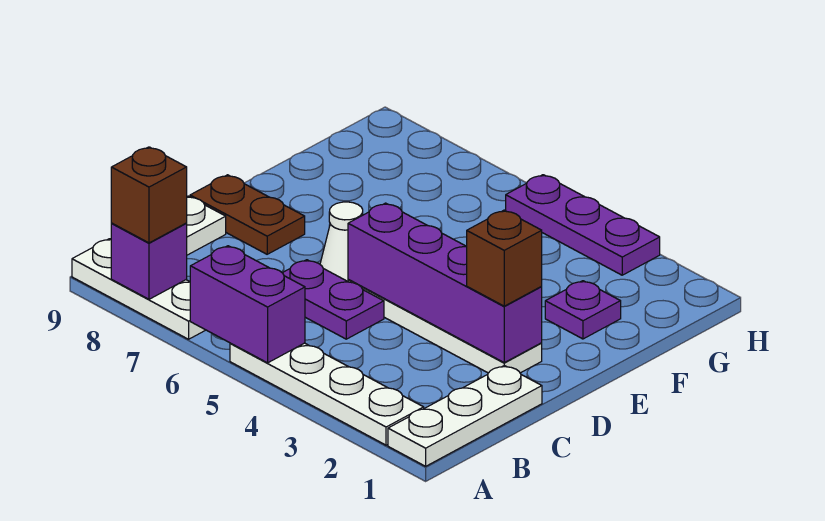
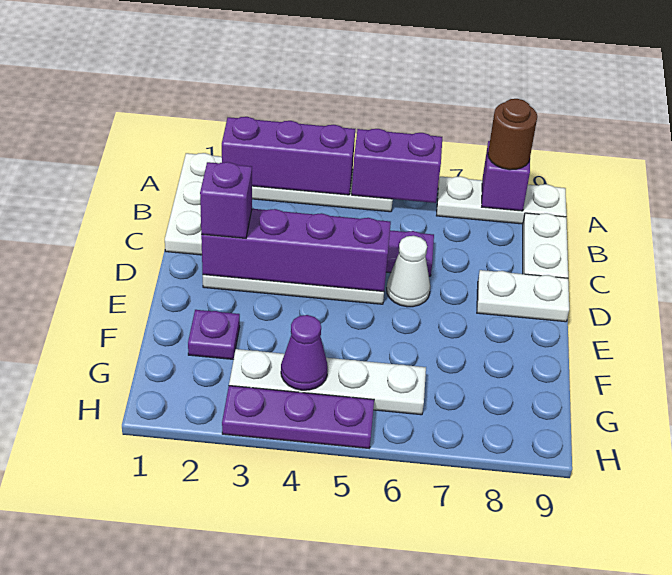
none -> purple brick A2:A4 level 2
brown brick A8 level 3 -> brown round brick A8 level 3
brown brick D2 level 3 -> purple brick D2 level 3
brown plate D8:D9 level 1 -> white plate D8:D9 level 1
none -> white plate G3:G6 level 1
none -> purple cone G4 level 2

